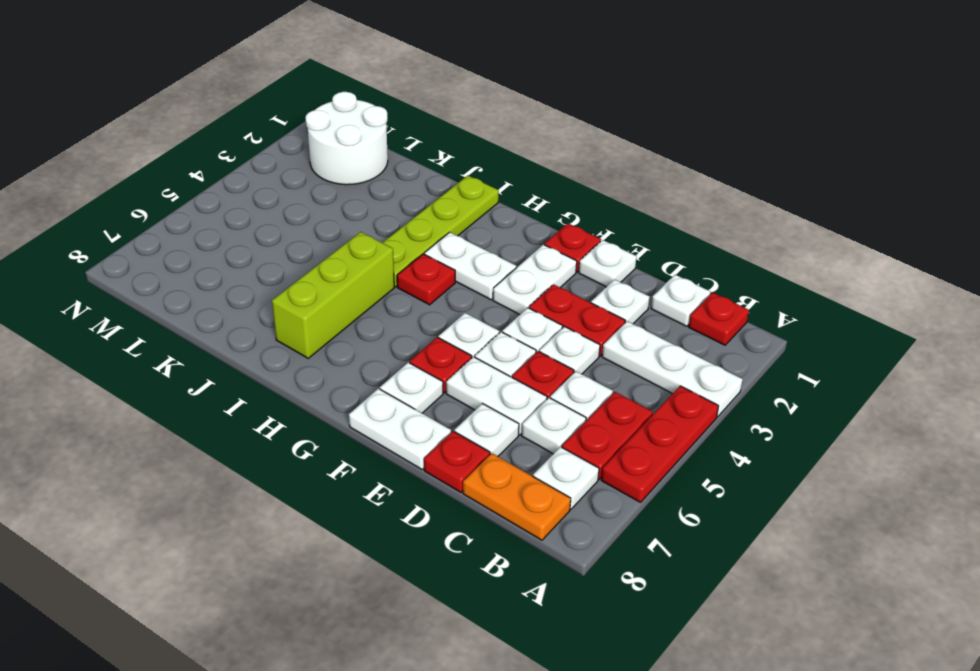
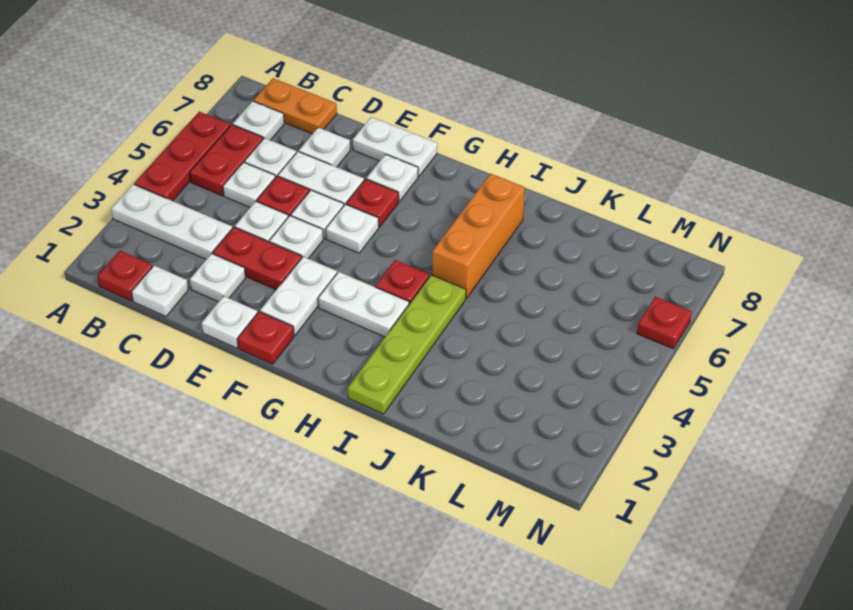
red plate D8 level 1 -> red plate N6 level 1
lime brick I5:I7 level 1 -> orange brick I5:I7 level 1
white round brick L1:M2 level 1 -> none

